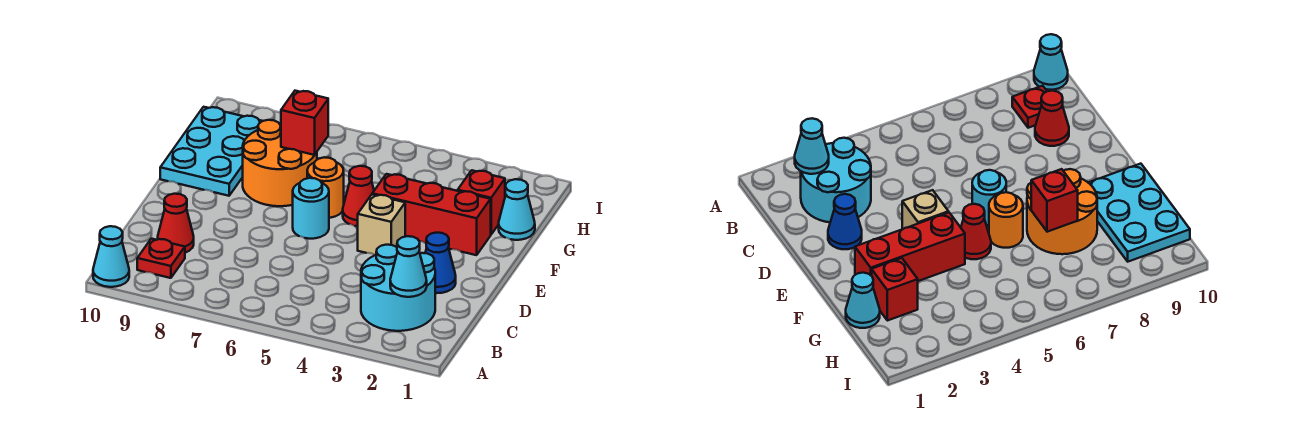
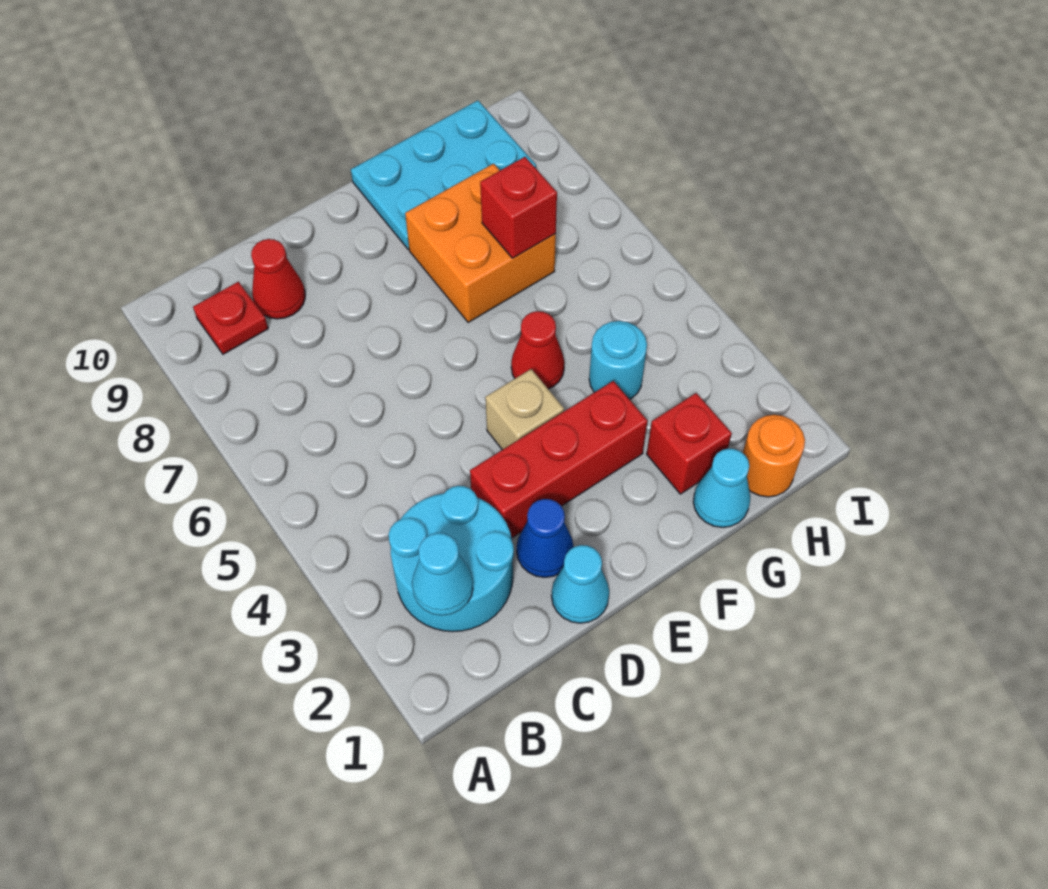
cyan cone A10 level 1 -> cyan cone D1 level 1
cyan round brick E6 level 1 -> cyan round brick G4 level 1
red brick F2:F4 level 1 -> red brick D3:F3 level 1
orange round brick F6 level 1 -> orange round brick H1 level 1
orange round brick F7:G8 level 1 -> orange brick F7:G8 level 1

